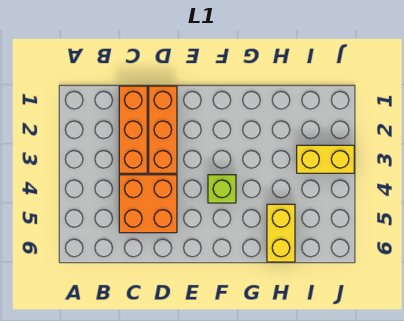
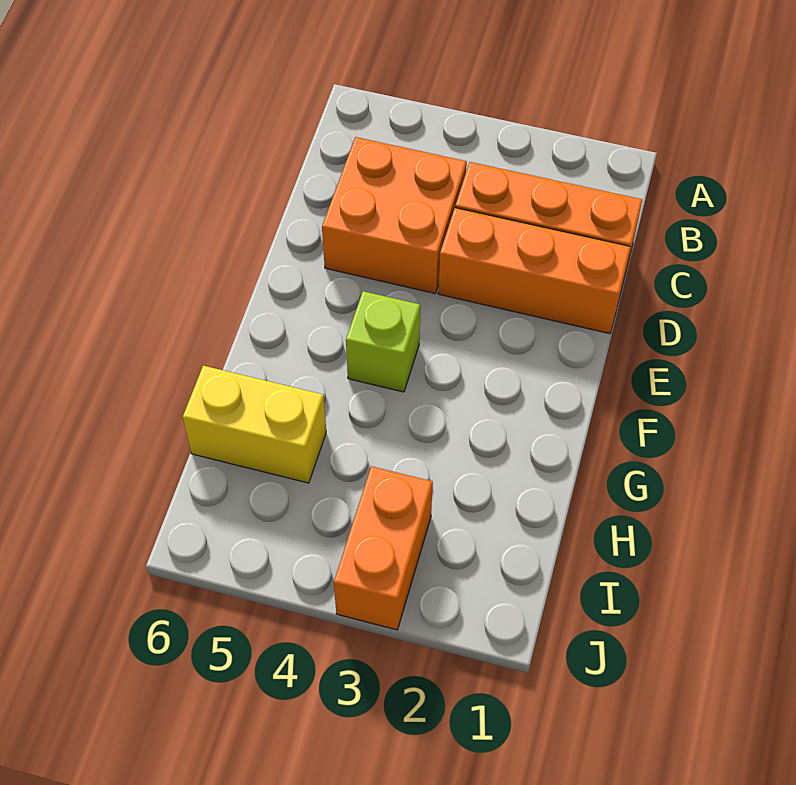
yellow brick I3:J3 level 1 -> orange brick I3:J3 level 1

